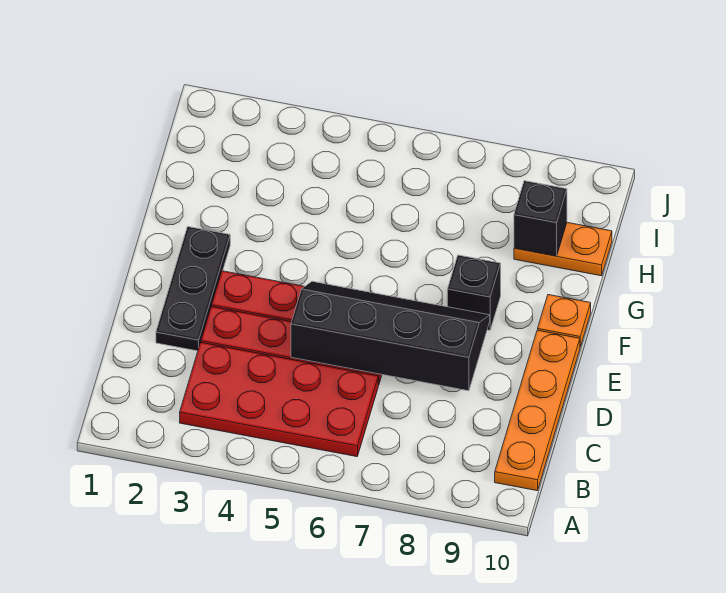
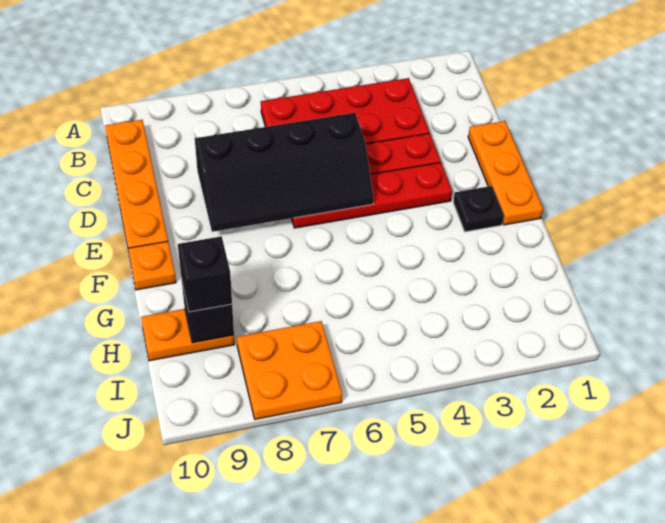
none -> orange plate D1:F1 level 1
black plate D2:F2 level 1 -> black plate F2 level 1
black brick F8 level 1 -> black brick H9 level 3
none -> orange plate I7:J8 level 1

